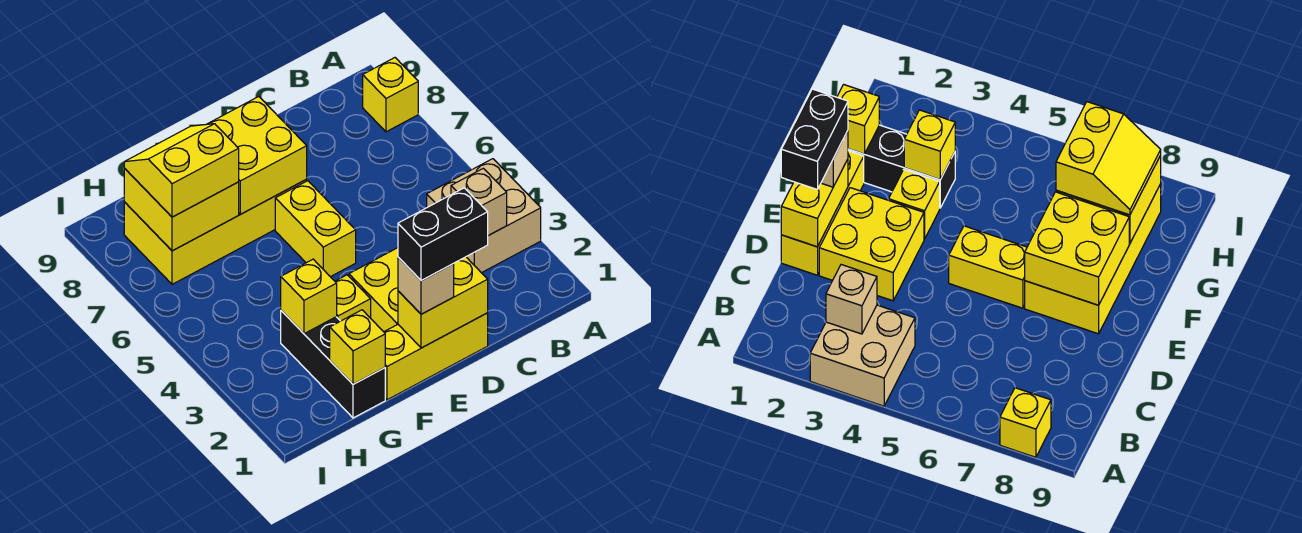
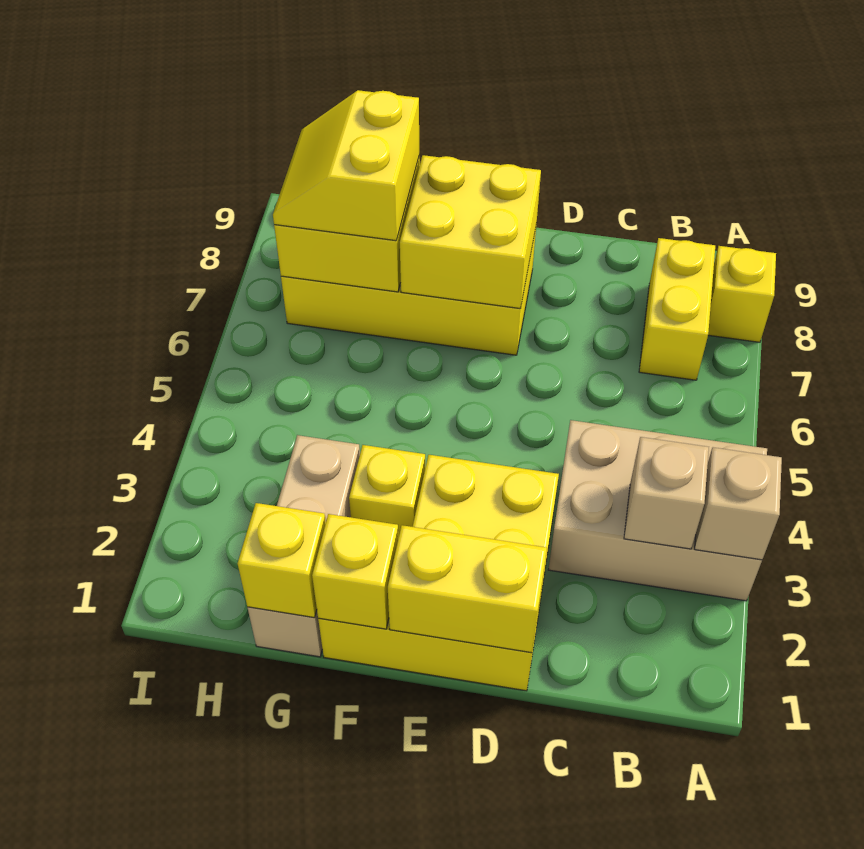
tan brick A3:B4 level 1 -> tan brick A3:C4 level 1
black brick D1:E1 level 4 -> none
tan brick E1 level 3 -> tan brick A3 level 2
yellow brick E5:E6 level 1 -> yellow brick B7:B8 level 1
black brick G1:G3 level 1 -> tan brick G1:G3 level 1
yellow brick G3 level 2 -> yellow brick F1 level 2
yellow slope G7:H8 level 3 top 7 -> yellow slope G7:H8 level 3 top G

